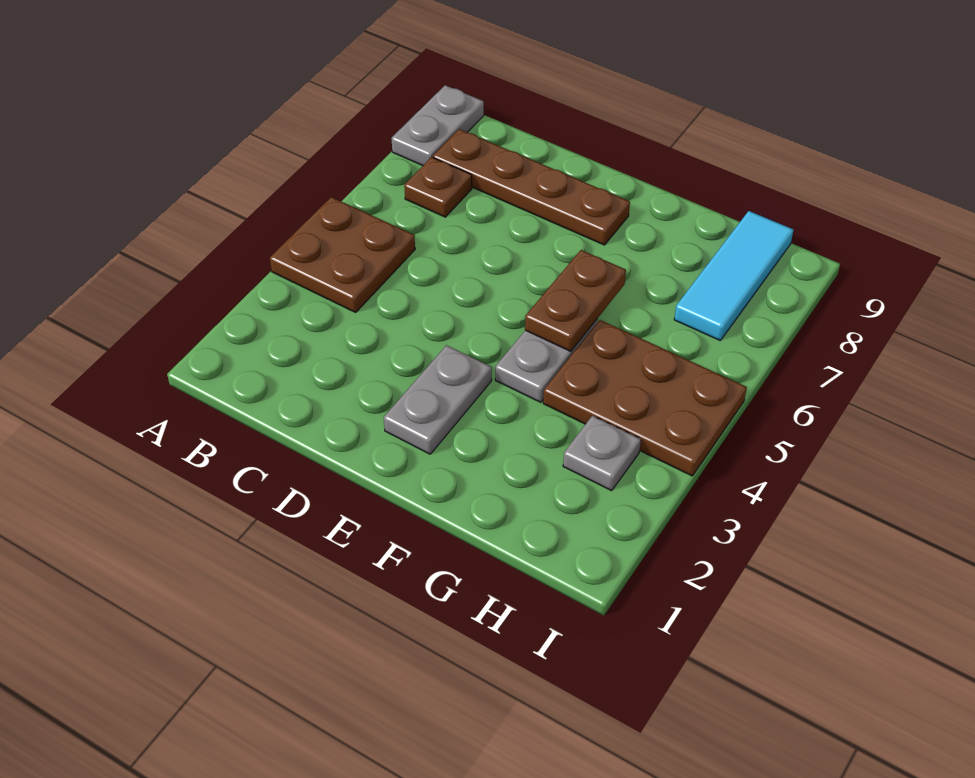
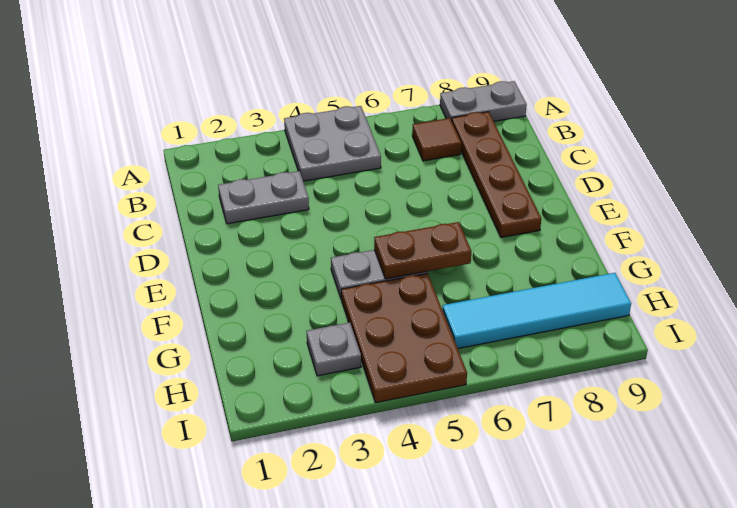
brown plate A4:B5 level 1 -> grey plate A4:B5 level 1
brown plate B7 level 1 -> brown tile B7 level 1
grey plate E2:E3 level 1 -> grey plate C2:C3 level 1
cyan tile H7:H9 level 1 -> cyan tile H6:H9 level 1

